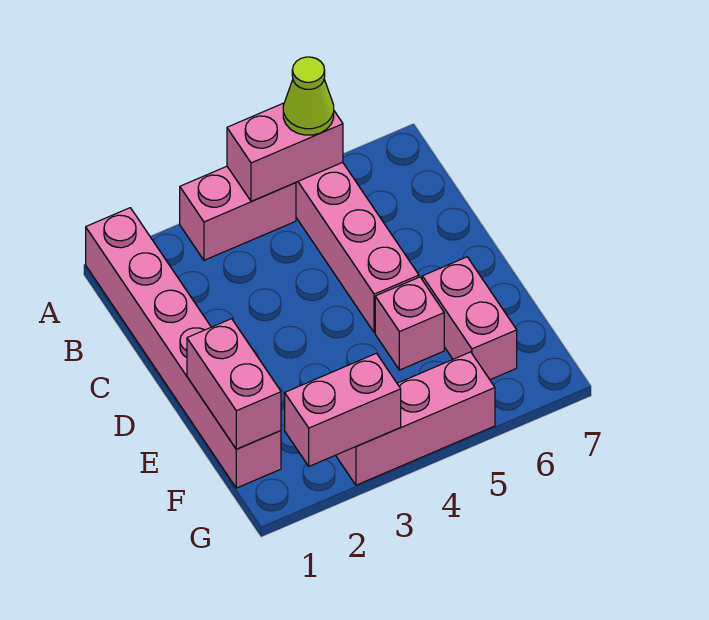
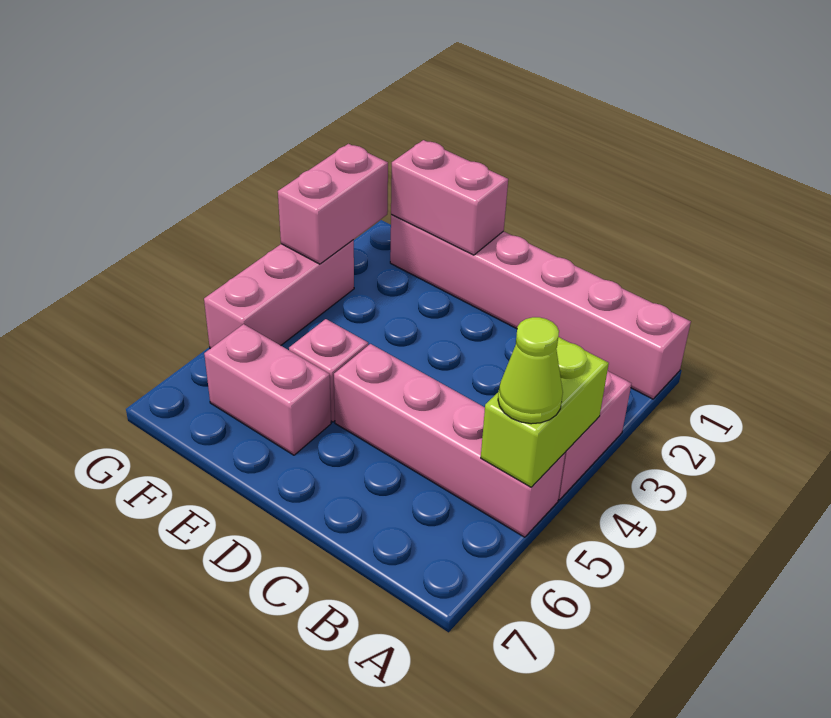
pink brick A4:A5 level 2 -> lime brick A4:A5 level 2

